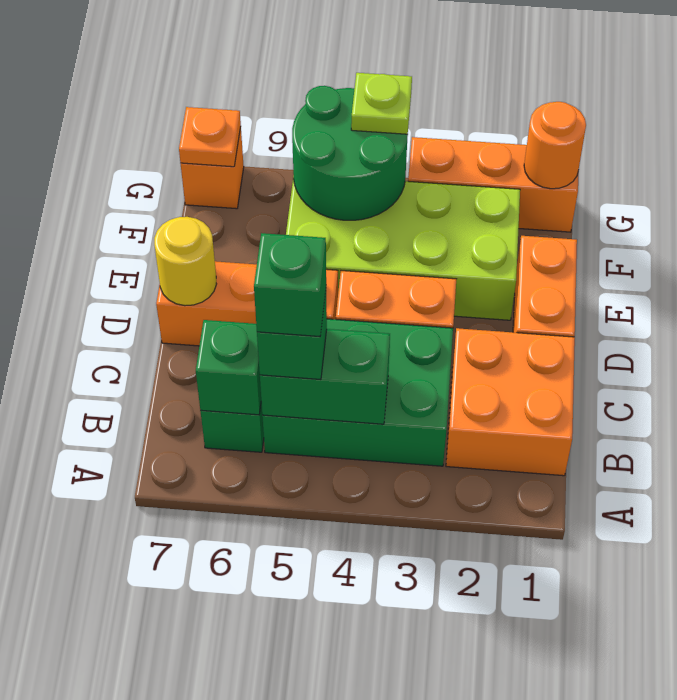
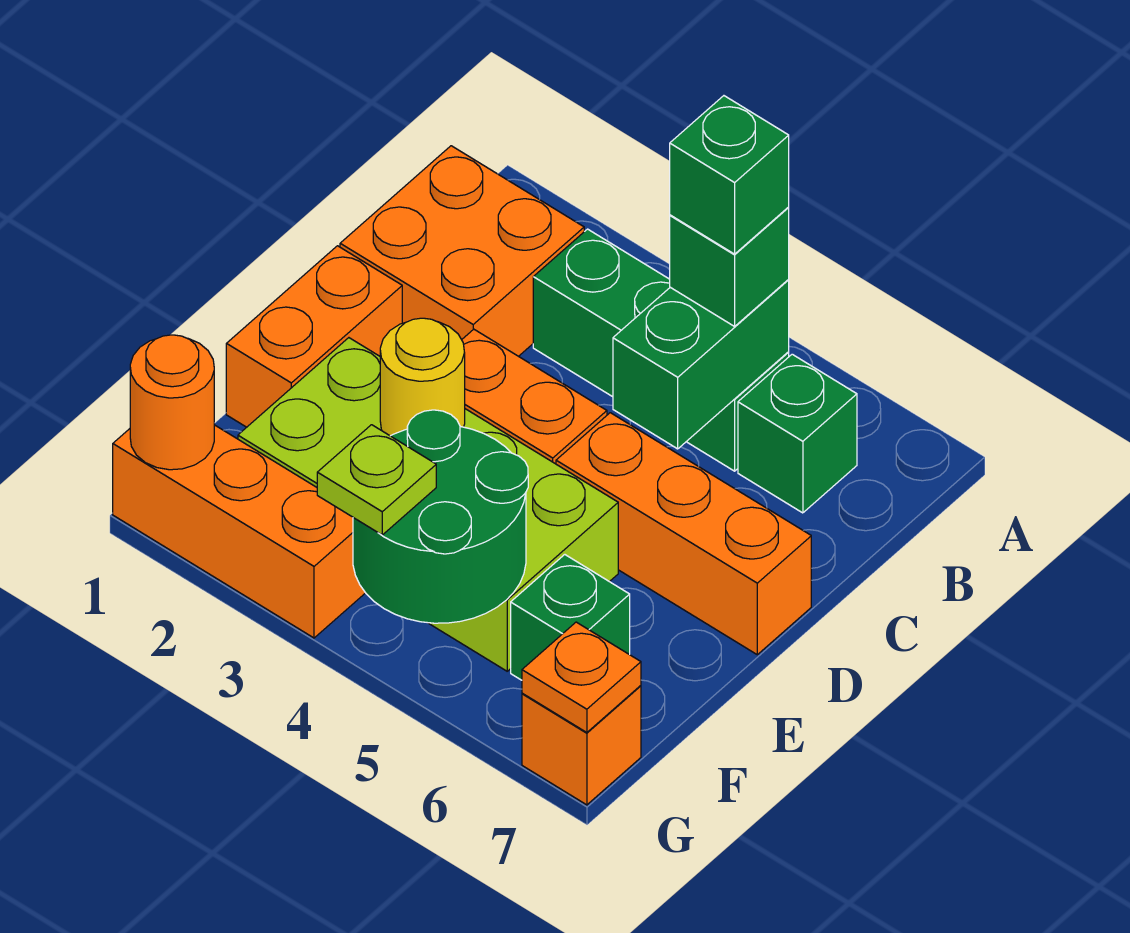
green brick B3:C5 level 1 -> green brick B3:B5 level 1
green brick B4:B5 level 2 -> green brick B5:C5 level 2
green brick B6 level 2 -> green brick F6 level 1
yellow round brick D7 level 2 -> yellow round brick E3 level 2

